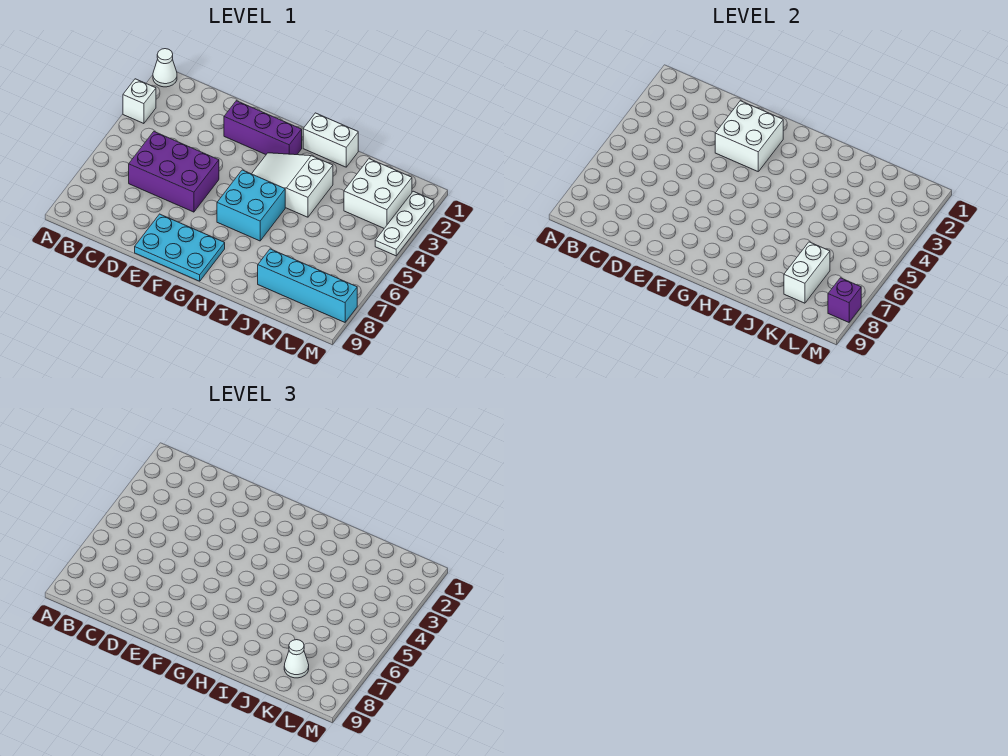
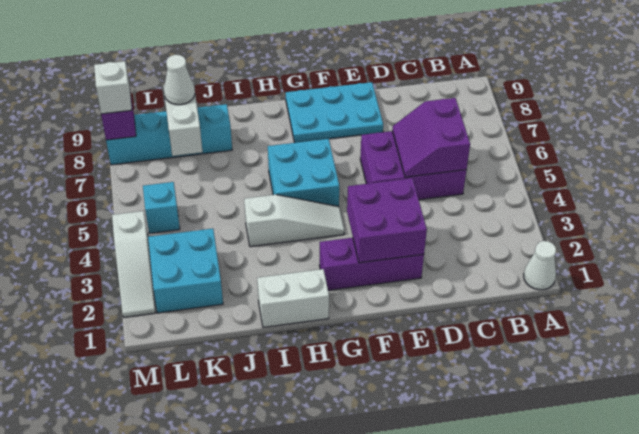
white brick A3 level 1 -> white brick M8 level 3
none -> purple slope C5:D6 level 2 top C
white brick E2:F3 level 2 -> purple brick E2:F3 level 2
white slope G3:I4 level 1 top I -> white slope G4:I4 level 1 top I
white brick K2:L3 level 1 -> cyan brick K2:L3 level 1
none -> cyan brick L5 level 1
white plate M2:M4 level 1 -> white slope M2:M4 level 1 top 4

